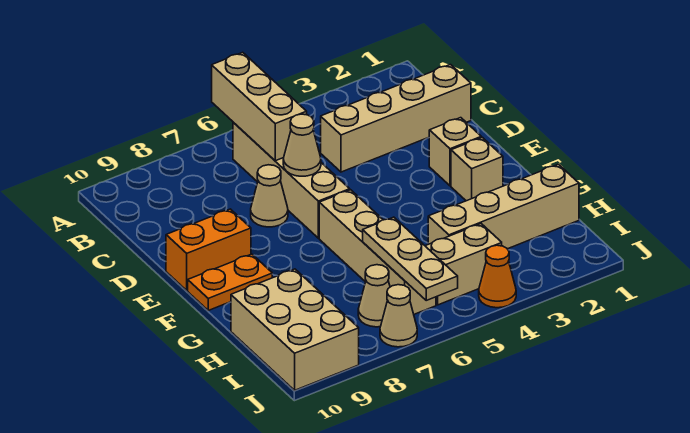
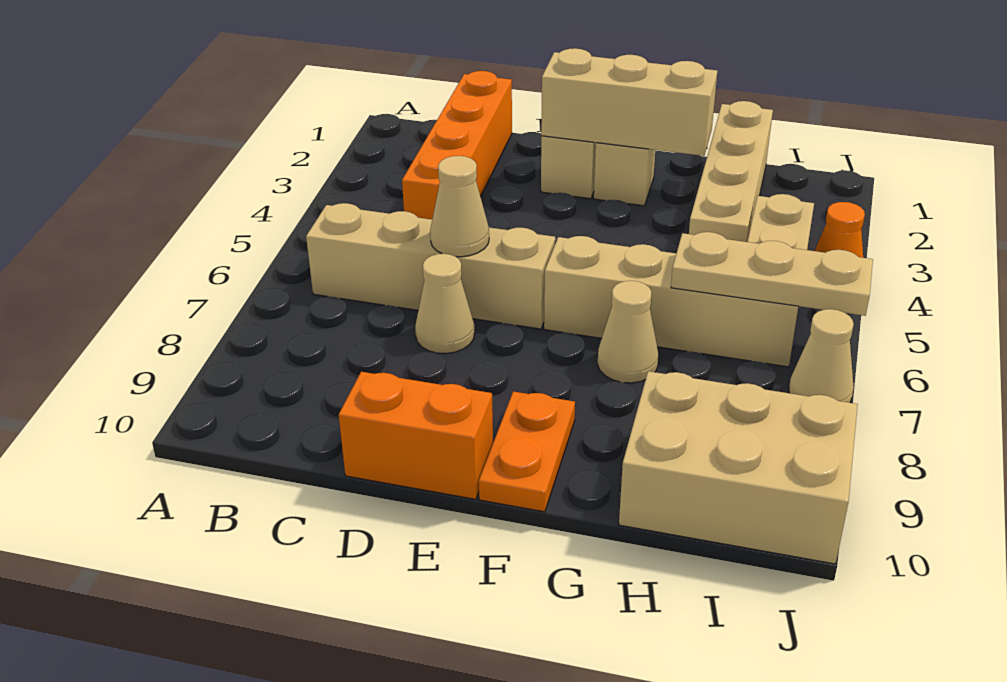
tan brick A6:C6 level 2 -> tan brick E2:G2 level 2
tan brick C1:C4 level 1 -> orange brick C1:C4 level 1
orange brick E9:E10 level 1 -> orange brick D10:E10 level 1
tan cone I7 level 1 -> tan cone G7 level 1

